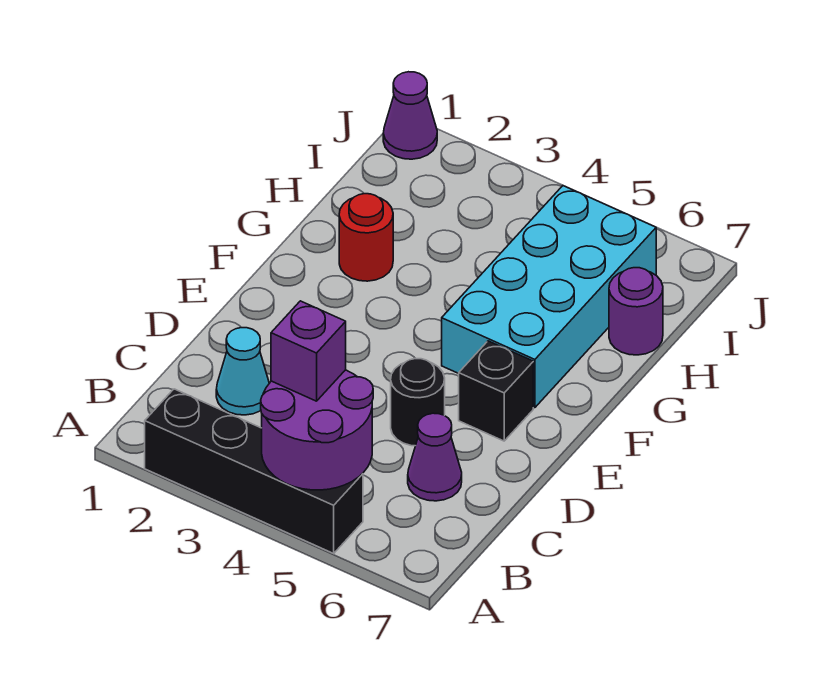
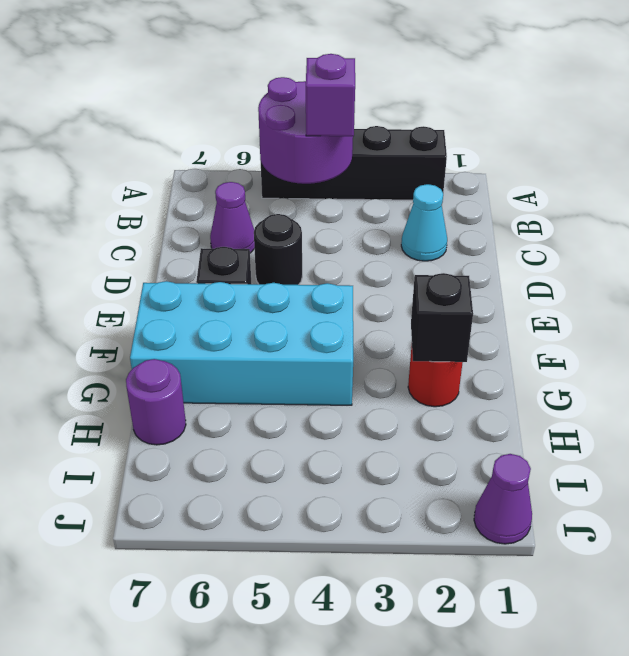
cyan brick F5:I6 level 1 -> cyan brick F4:G7 level 1
none -> black brick G2 level 2

